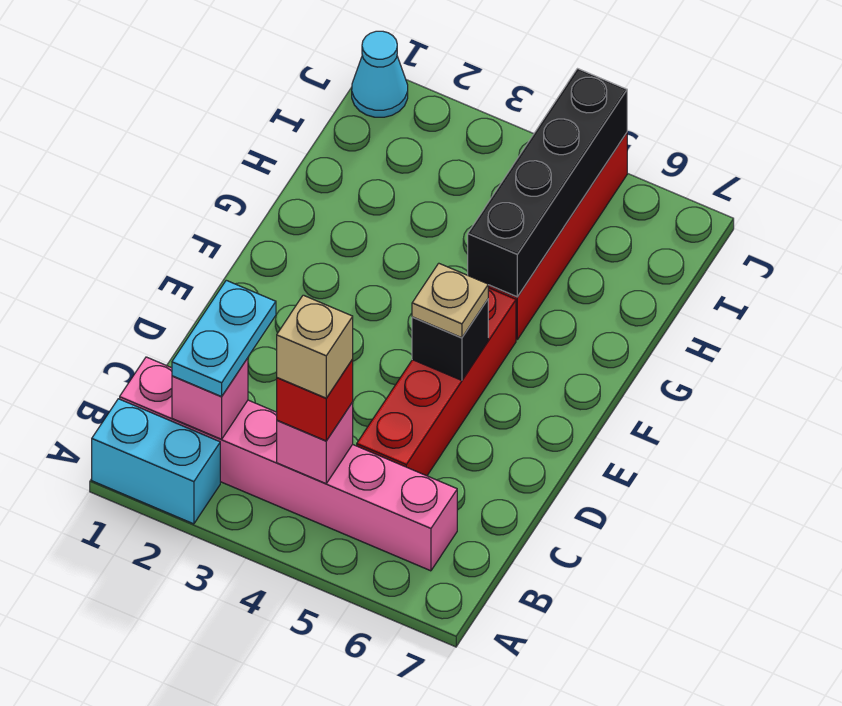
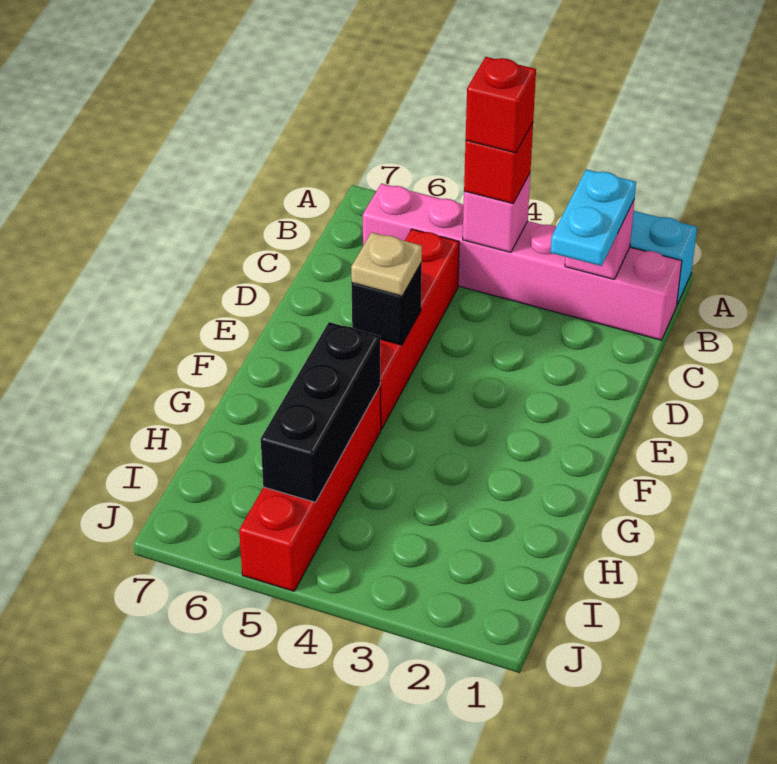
tan brick B4 level 4 -> red brick B4 level 4
black brick G5:J5 level 2 -> black brick G5:I5 level 2
cyan cone J1 level 1 -> none

